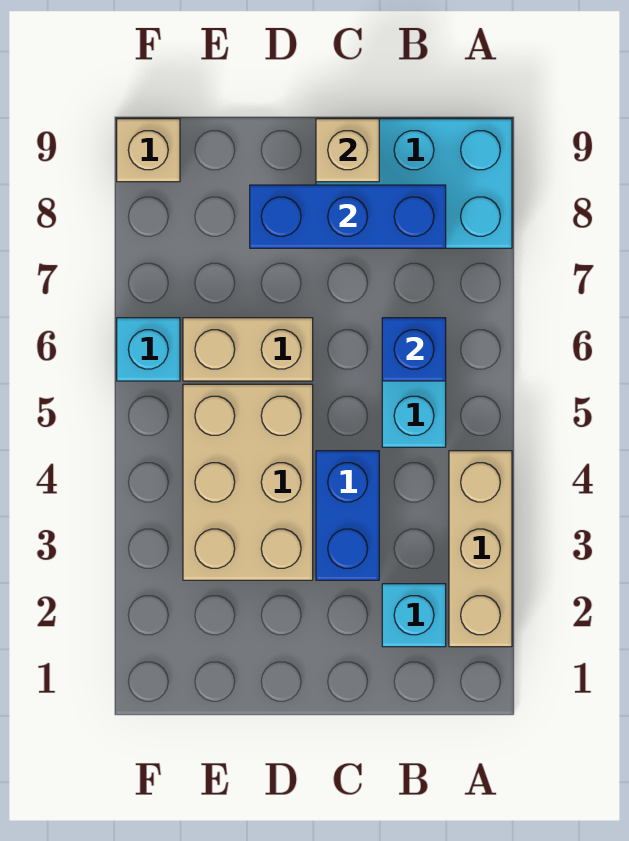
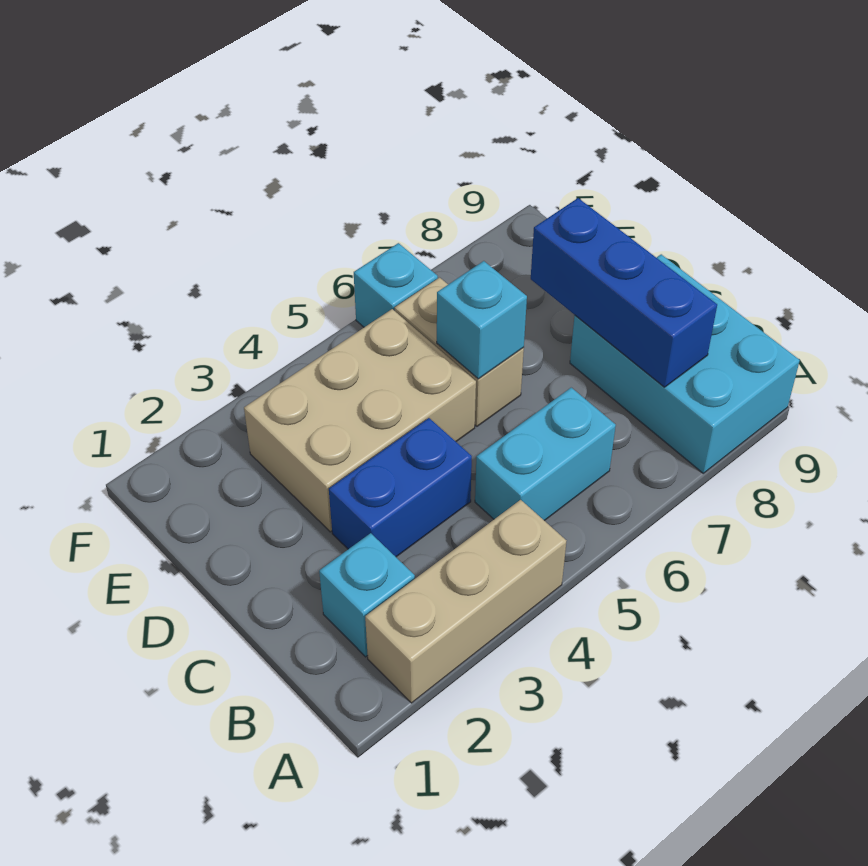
blue brick B6 level 2 -> none
tan brick C9 level 2 -> none
none -> cyan brick D6 level 2
tan brick F9 level 1 -> none

